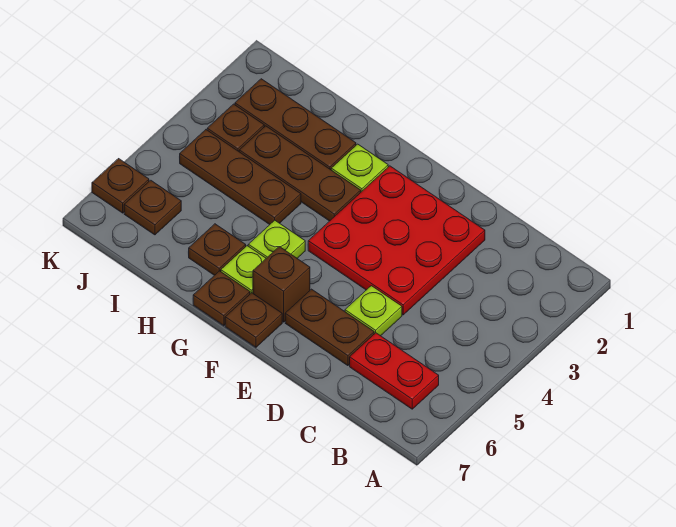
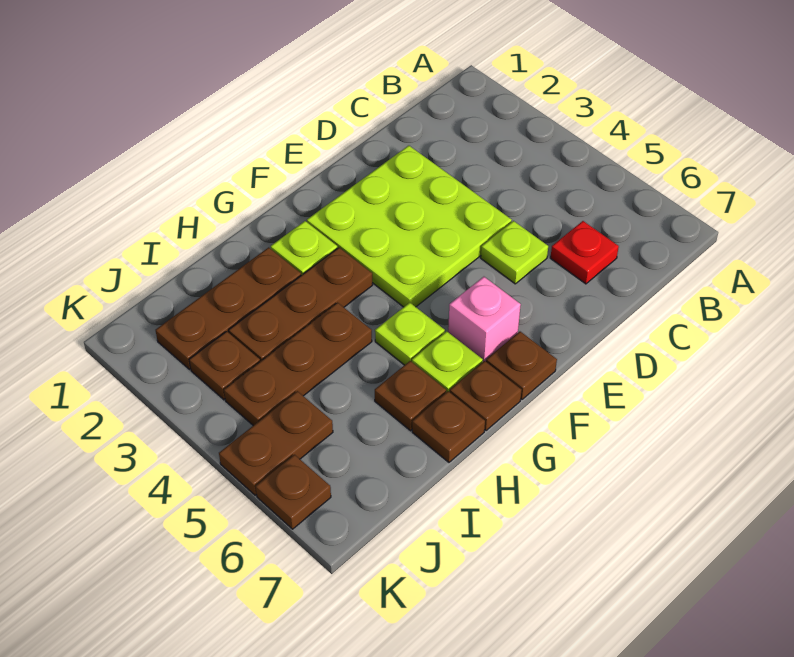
red plate B6:C6 level 1 -> red plate C6 level 1
red plate D2:F4 level 1 -> lime plate D2:F4 level 1
brown plate D6:E6 level 1 -> brown plate J5:K5 level 1
brown brick F6 level 1 -> pink brick F6 level 1
brown plate J6 level 1 -> brown plate H7 level 1

